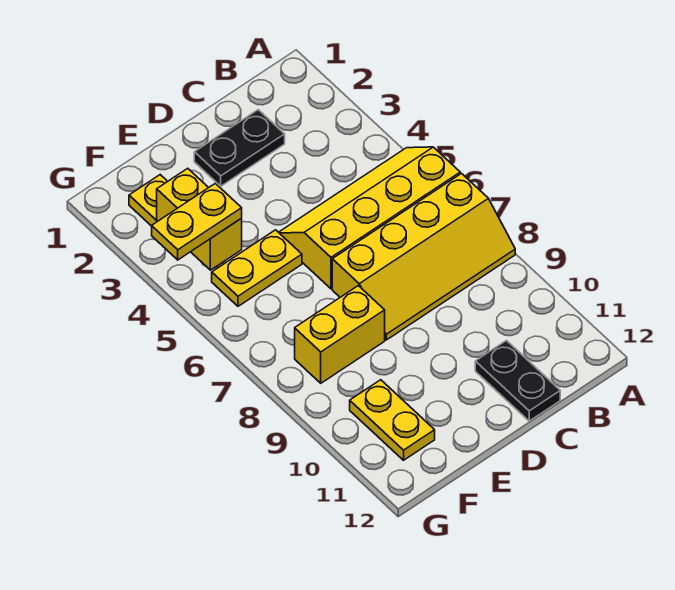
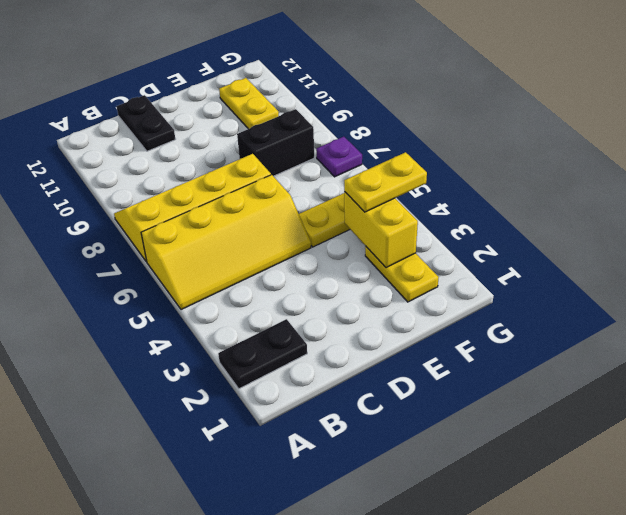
black plate C2:D2 level 1 -> black plate A2:B2 level 1
yellow brick E8:F8 level 1 -> black brick E8:F8 level 1
none -> purple plate G7 level 1

